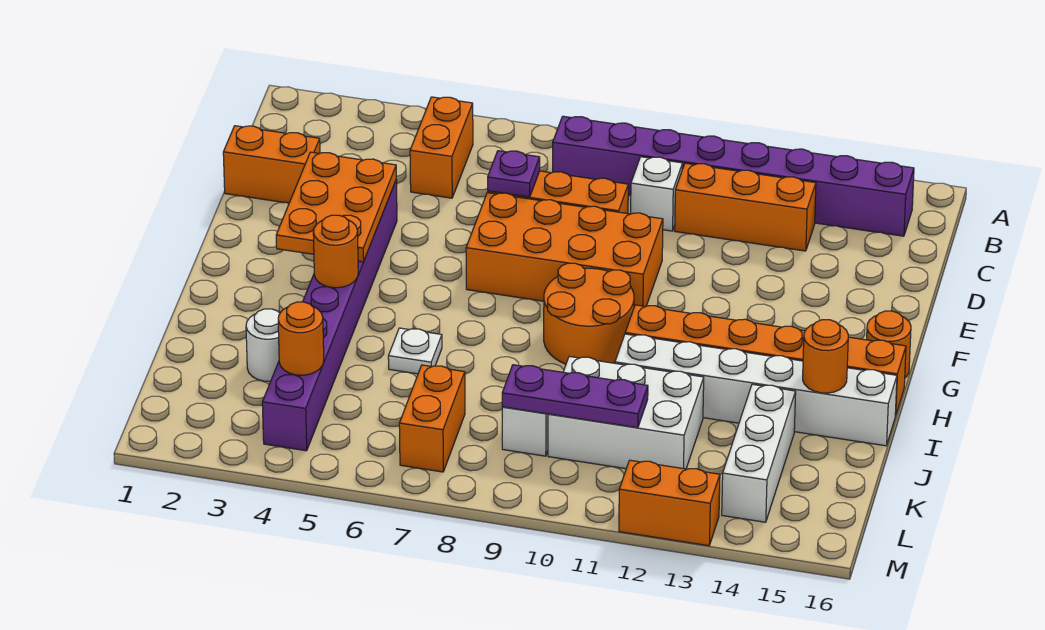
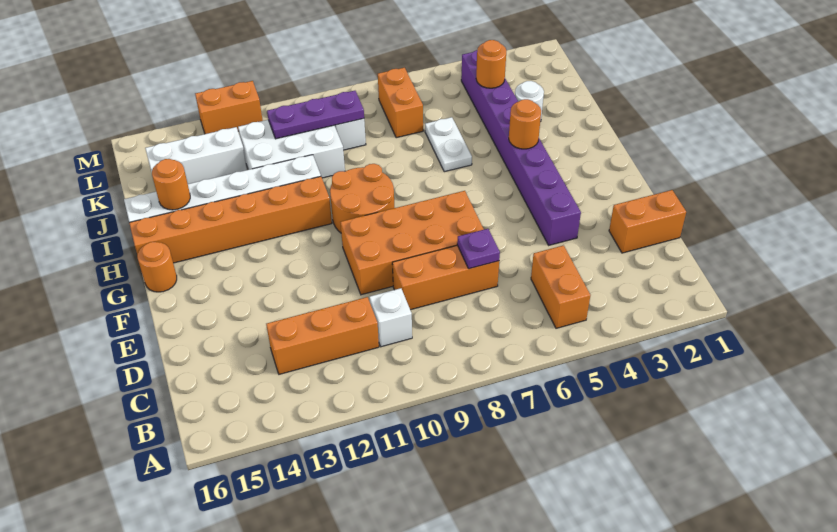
purple brick B8:B15 level 1 -> none
orange plate E3:G4 level 2 -> none
white plate I6 level 1 -> white plate I6:J6 level 1
white brick J14:L14 level 1 -> white brick K13:K15 level 1

